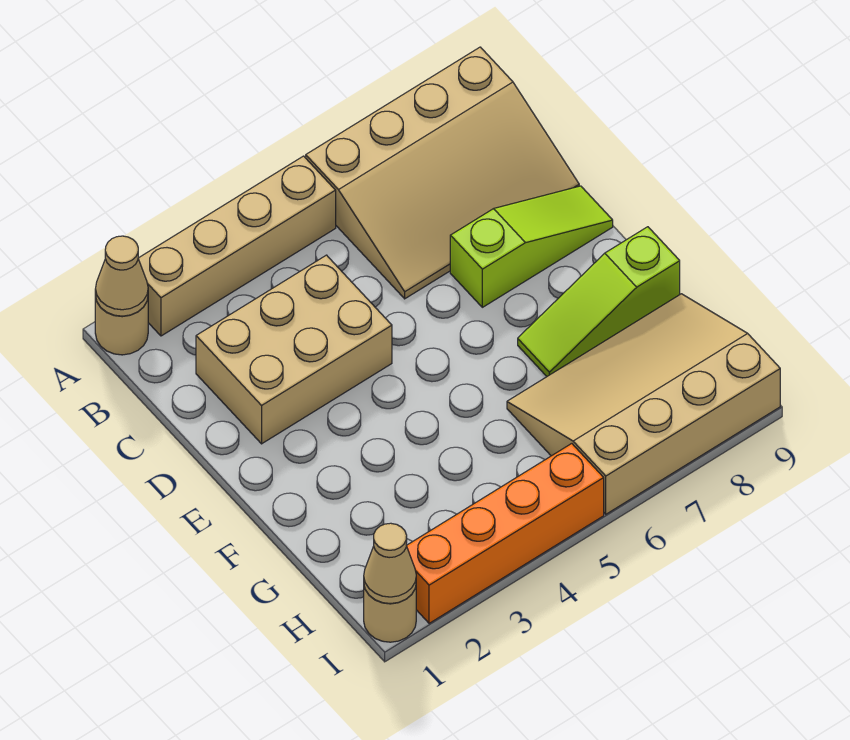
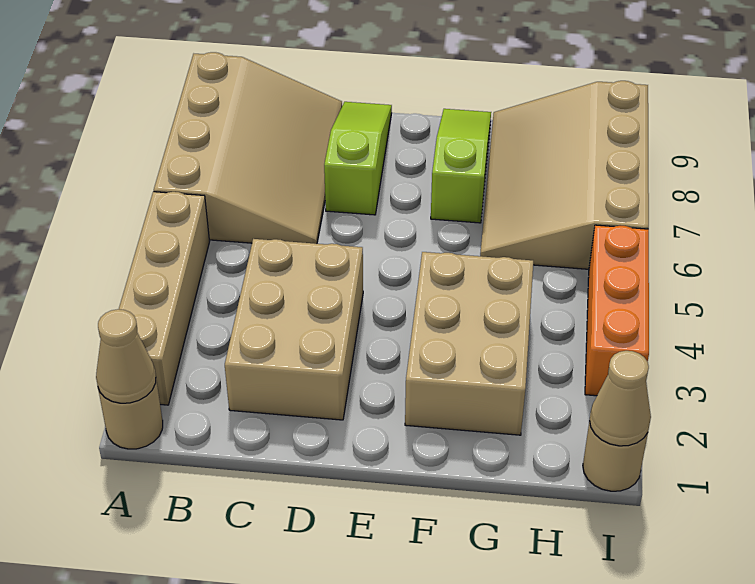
none -> tan brick F2:G4 level 1
lime slope F7:F9 level 1 top 9 -> lime slope F7:F9 level 1 top 7
orange brick I2:I5 level 1 -> orange brick I3:I5 level 1

